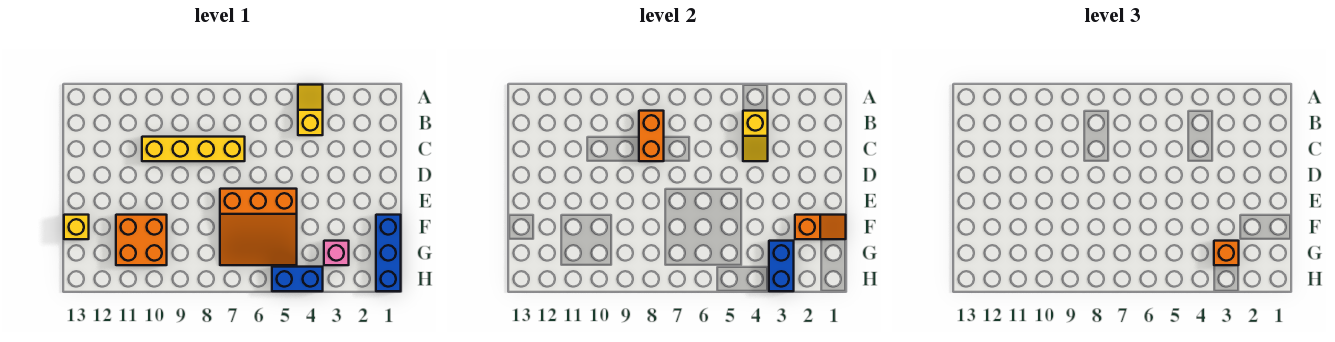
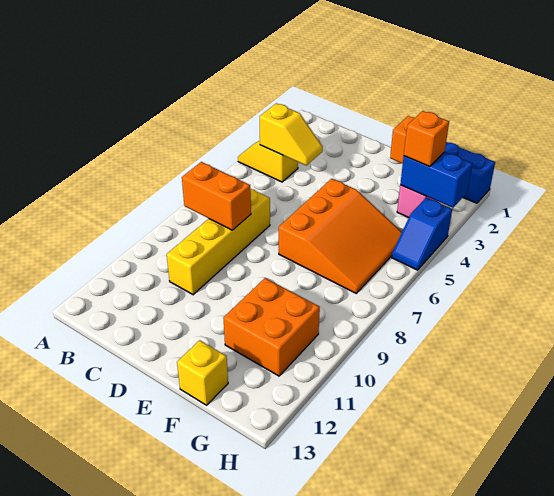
blue brick H4:H5 level 1 -> blue slope H4:H5 level 1 top 4

